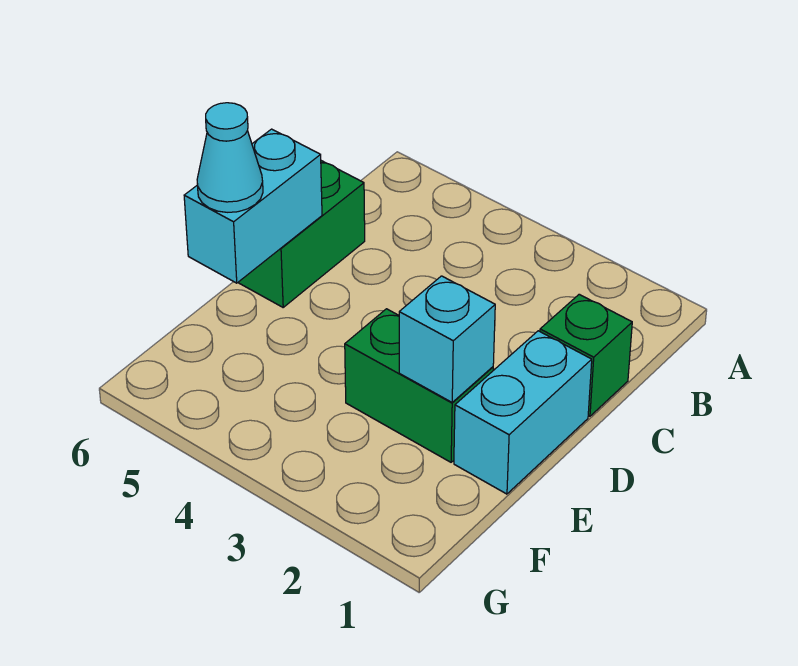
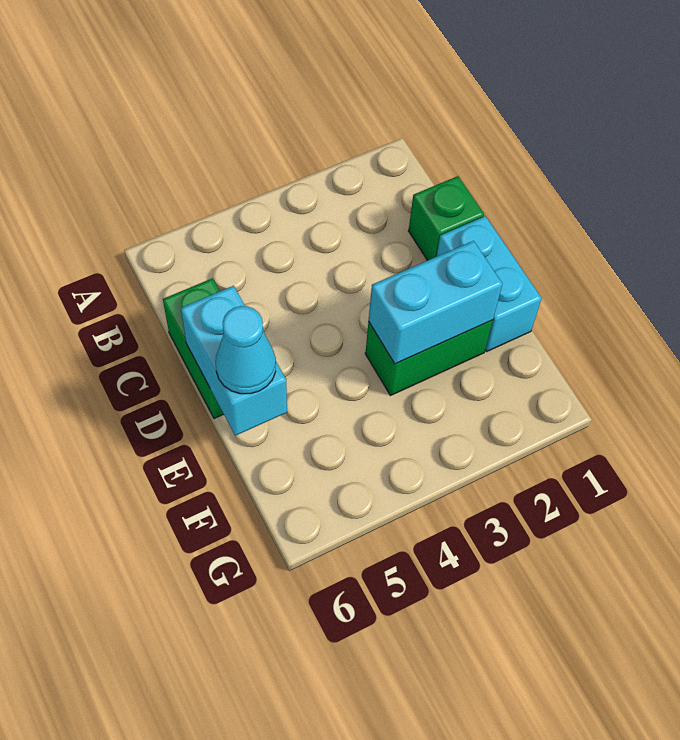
cyan brick E2 level 2 -> cyan brick E2:E3 level 2

